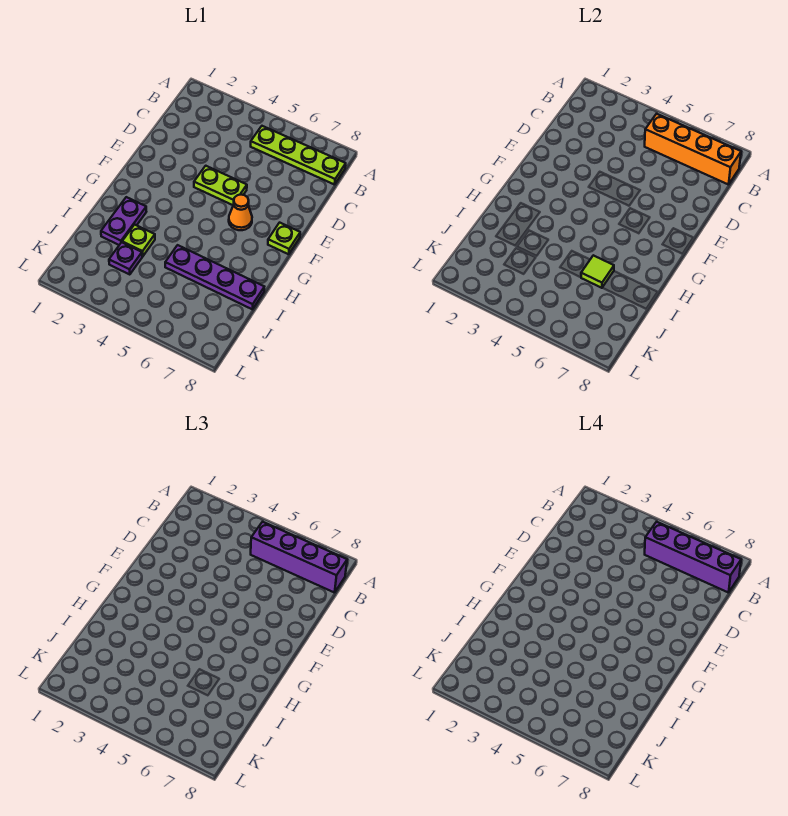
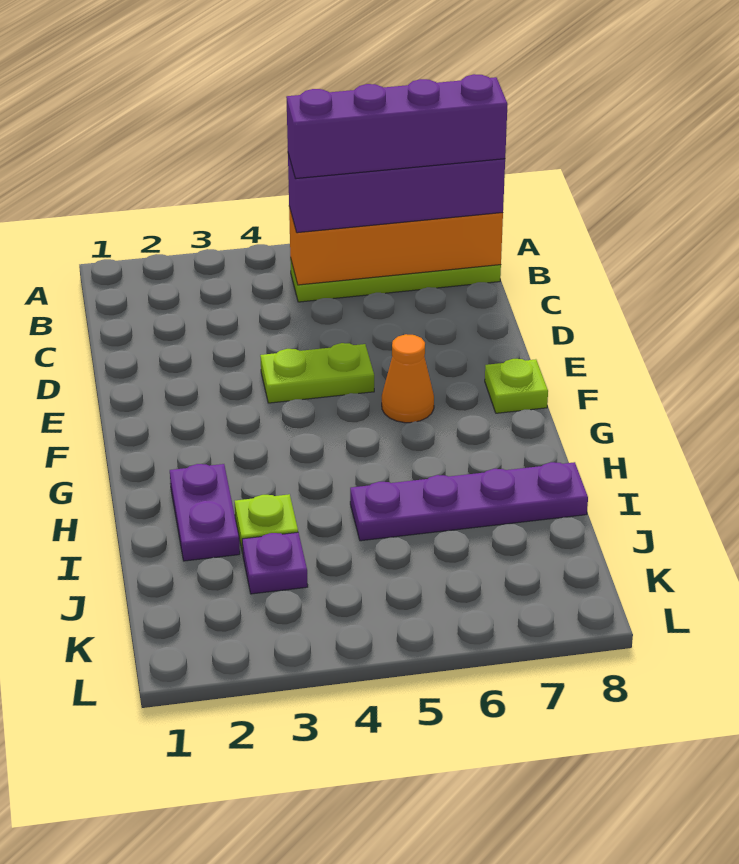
lime tile I6 level 2 -> none

